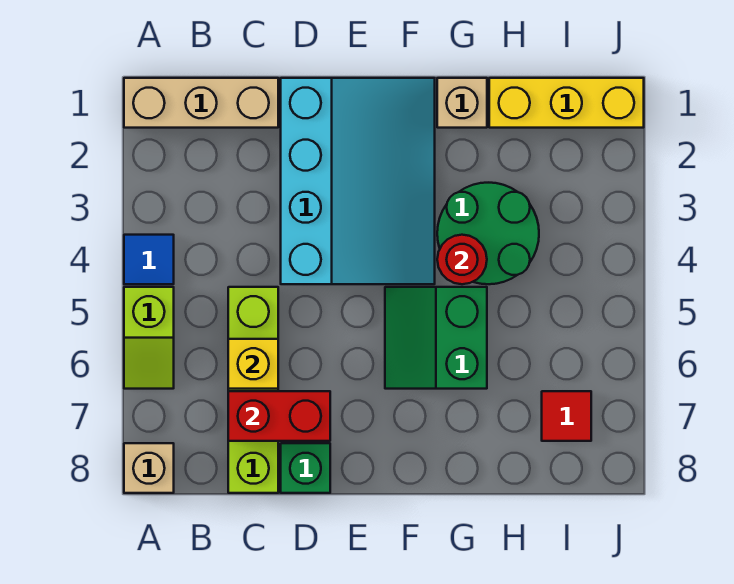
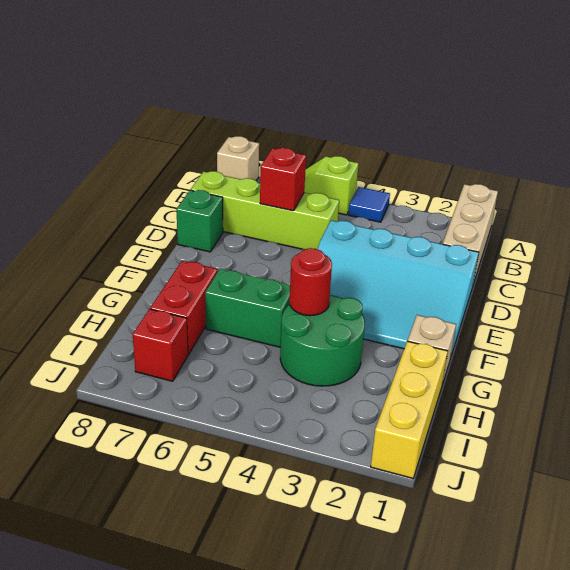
yellow brick C6 level 2 -> red brick C6 level 2
red brick C7:D7 level 2 -> red brick G7:H7 level 1
red tile I7 level 1 -> red brick I7 level 1

